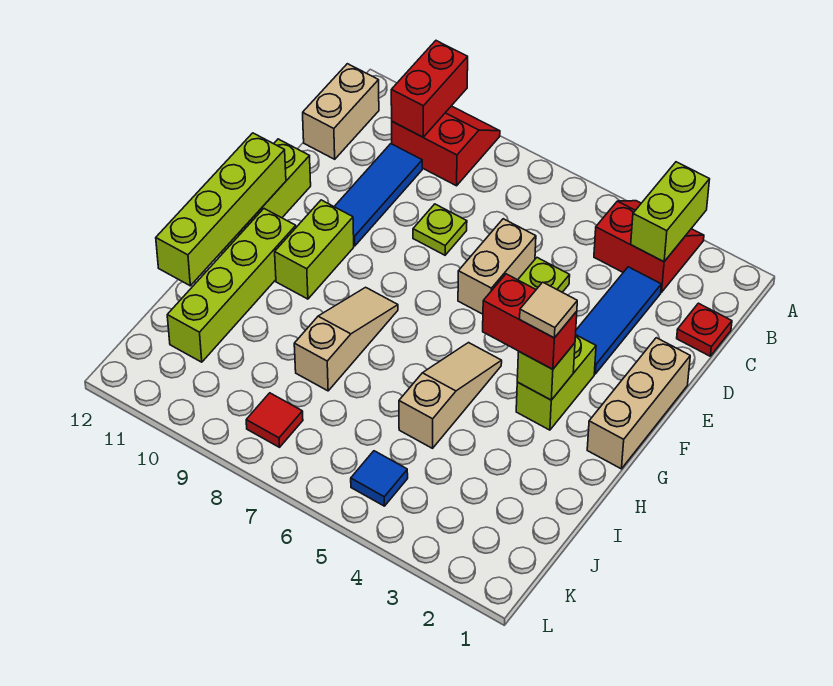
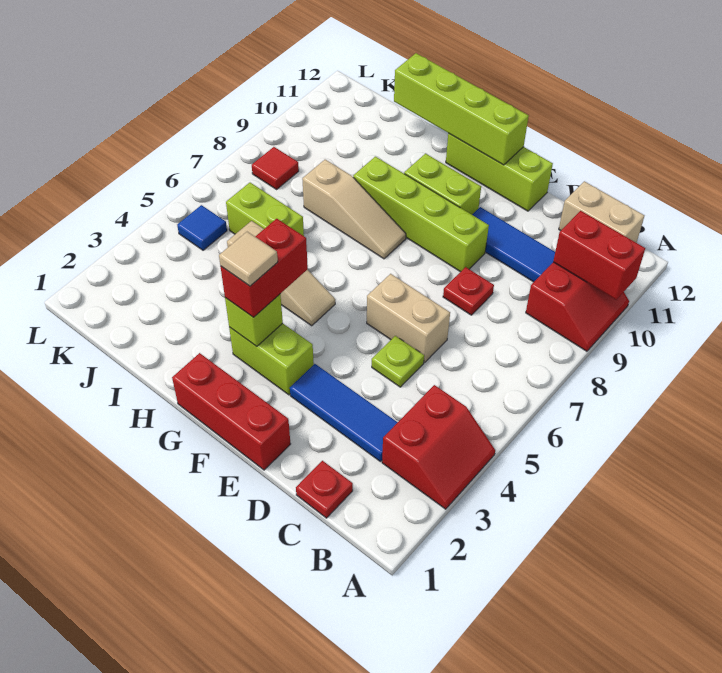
lime brick A3:B3 level 2 -> lime brick I6:J6 level 1
lime plate D8 level 1 -> red plate D8 level 1
tan brick E1:G1 level 1 -> red brick E1:G1 level 1
lime brick G11:J11 level 1 -> lime brick E9:H9 level 1

